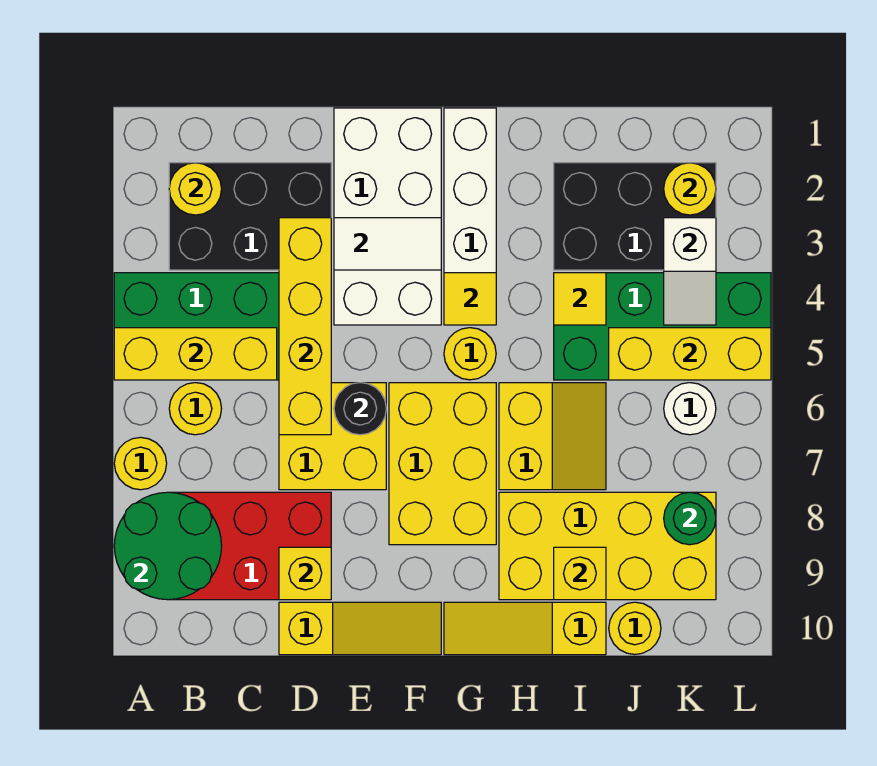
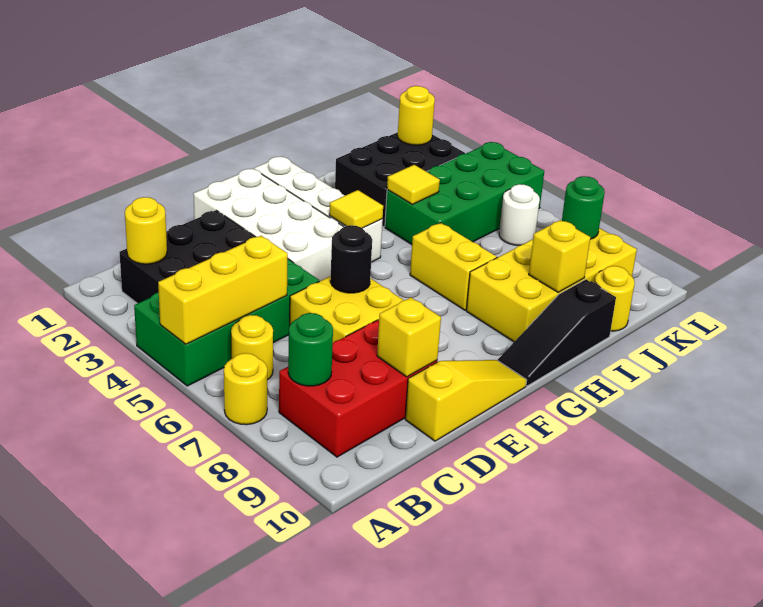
green round brick A8:B9 level 2 -> green round brick B8 level 2
yellow brick D3:D6 level 2 -> none
white tile E3:F3 level 2 -> none
yellow brick F6:G8 level 1 -> none
yellow round brick G5 level 1 -> none
yellow slope G10:I10 level 1 top I -> black slope G10:I10 level 1 top I
yellow brick J5:L5 level 2 -> none
white slope K3:K4 level 2 top 3 -> none

